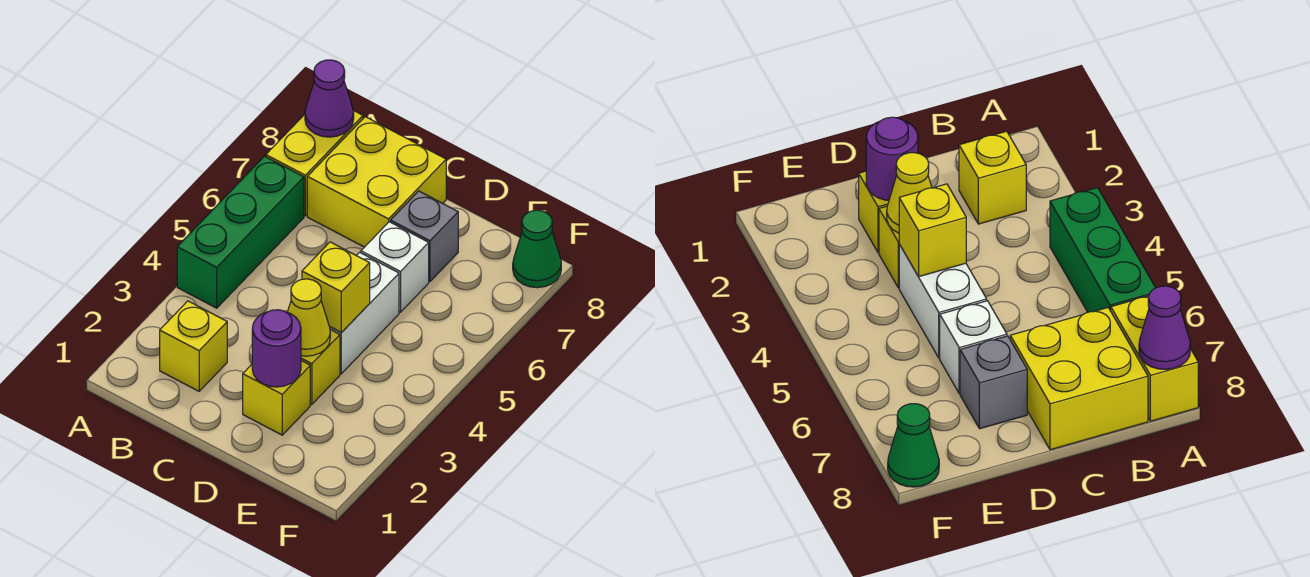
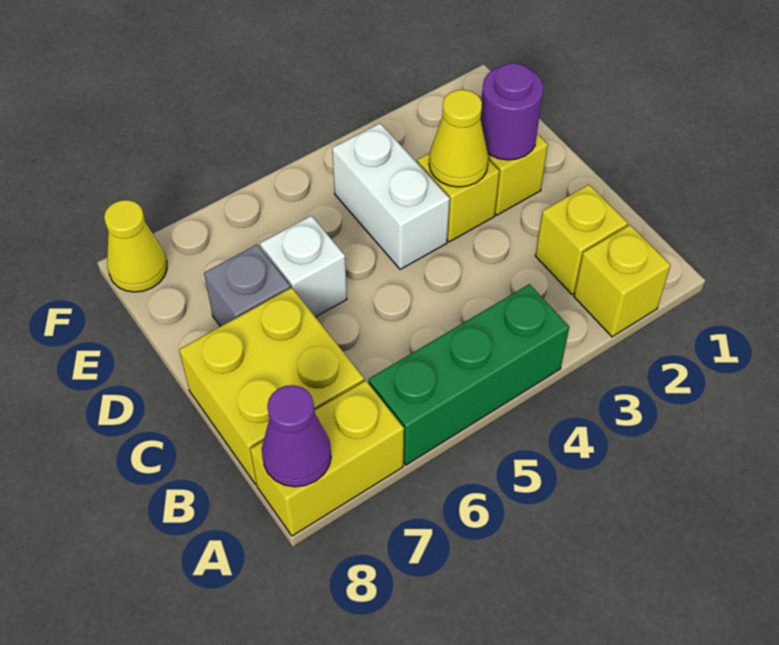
white brick D4:D5 level 1 -> white brick D4:E4 level 1
yellow brick D4 level 2 -> yellow brick A2 level 1
green cone F8 level 1 -> yellow cone F8 level 1

